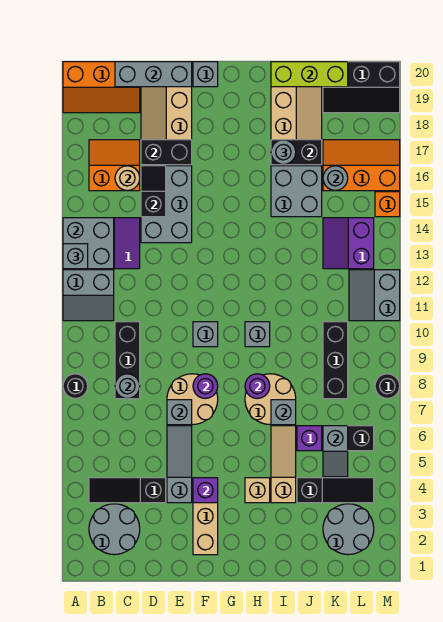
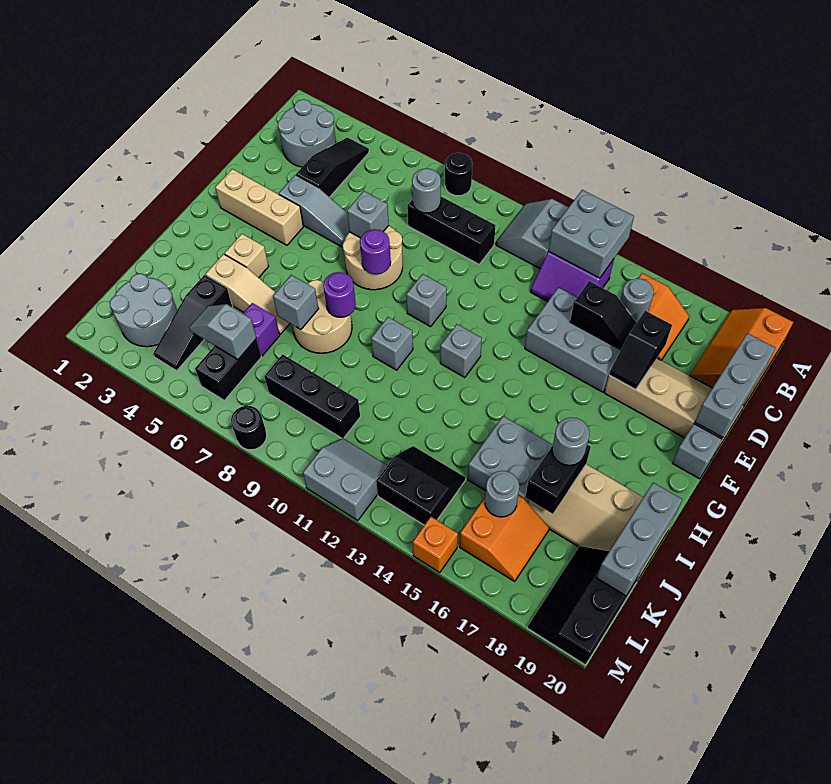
grey brick A13 level 3 -> grey brick G12 level 1
tan round brick C16 level 2 -> grey round brick C16 level 2
black brick D17:E17 level 2 -> black slope D17:E17 level 2 top D
purple brick F4 level 2 -> none
lime brick I20:K20 level 2 -> grey brick I20:K20 level 2
purple slope K13:L14 level 1 top L -> black slope K13:L14 level 1 top L
orange slope K16:M17 level 1 top 16 -> orange slope K16:L17 level 1 top 16

